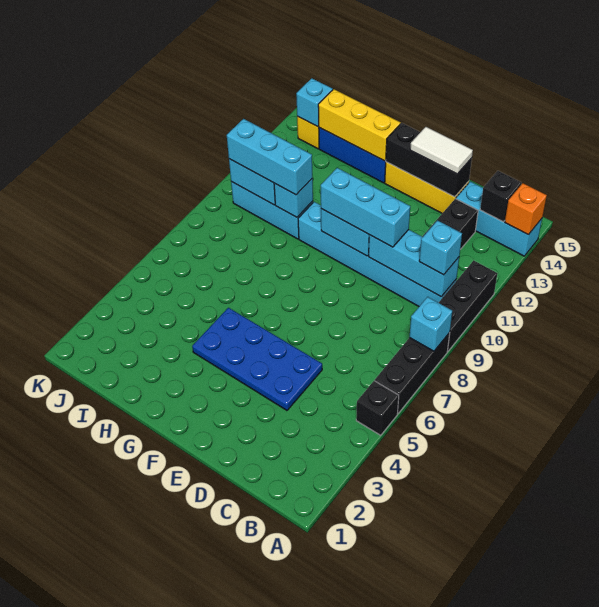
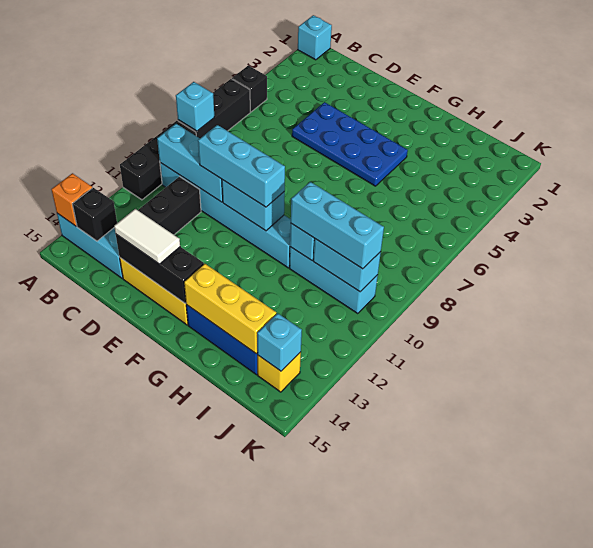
cyan brick B10 level 3 -> cyan brick A1 level 1

